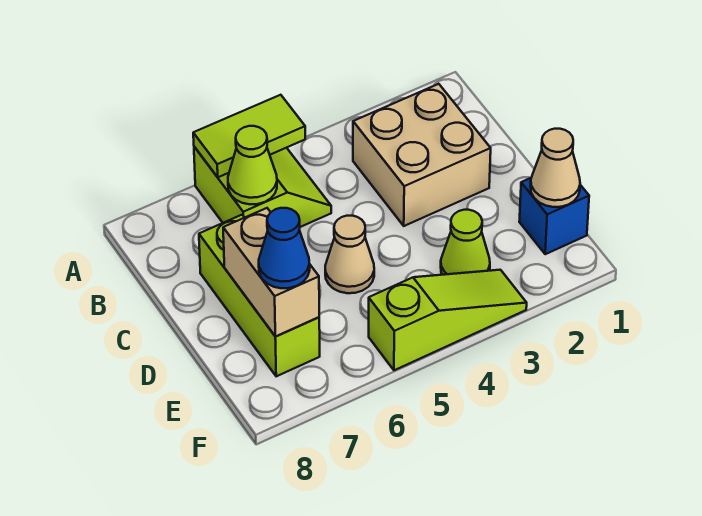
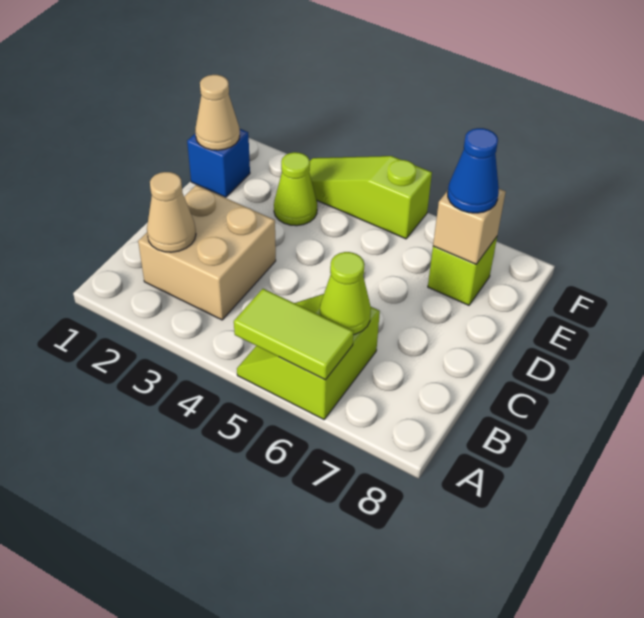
lime brick C7:E7 level 1 -> lime brick E7 level 1
tan cone D5 level 1 -> tan cone B2 level 2
tan brick D7:E7 level 2 -> tan brick E7 level 2

